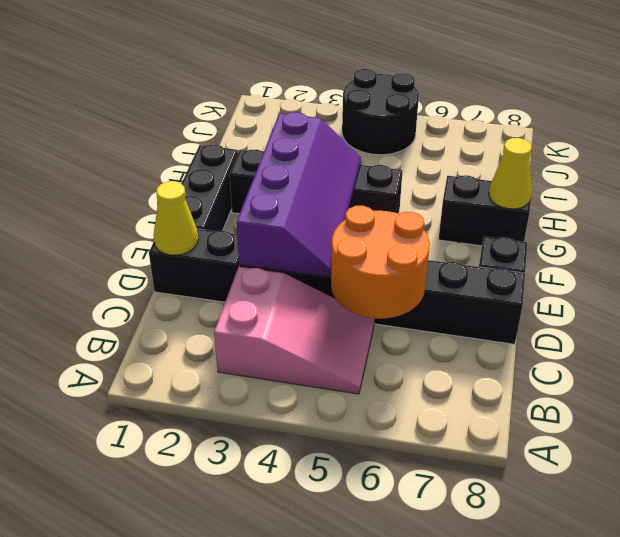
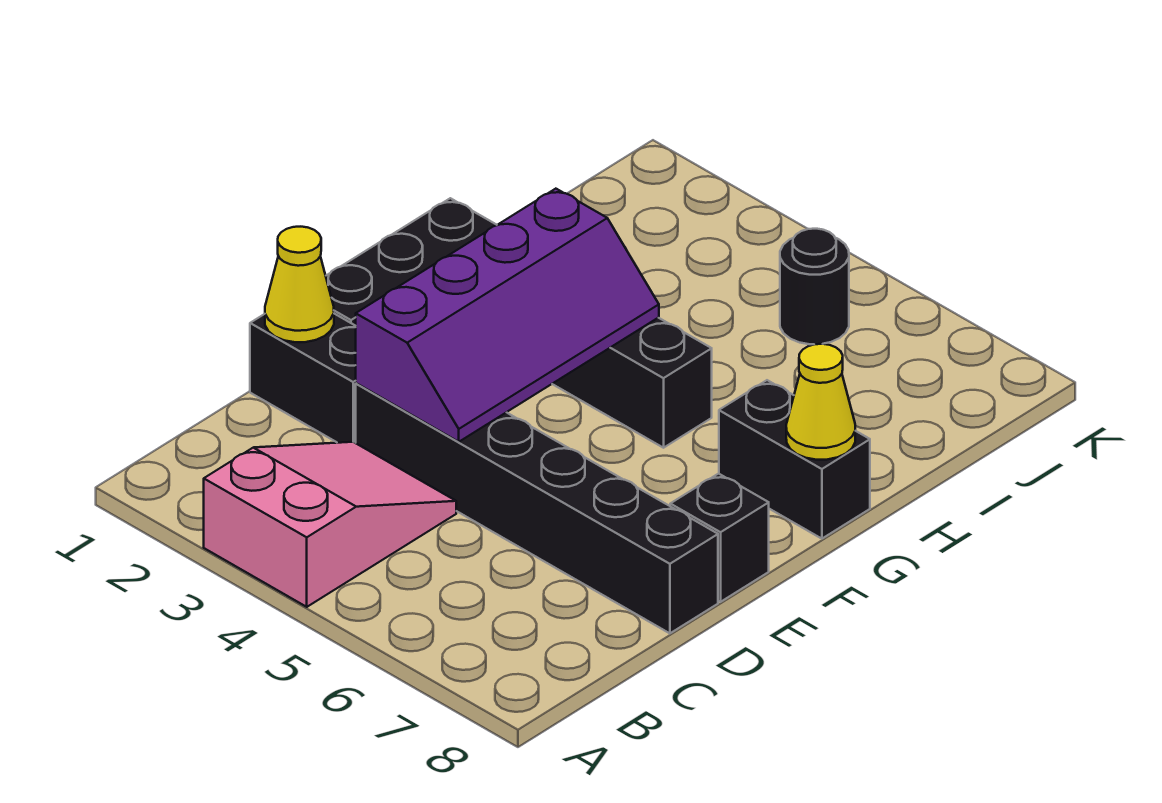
pink slope B3:C5 level 1 top 3 -> pink slope A3:C4 level 1 top A
orange round brick C5:D6 level 2 -> none
black round brick J4:K5 level 1 -> black round brick J5 level 1

